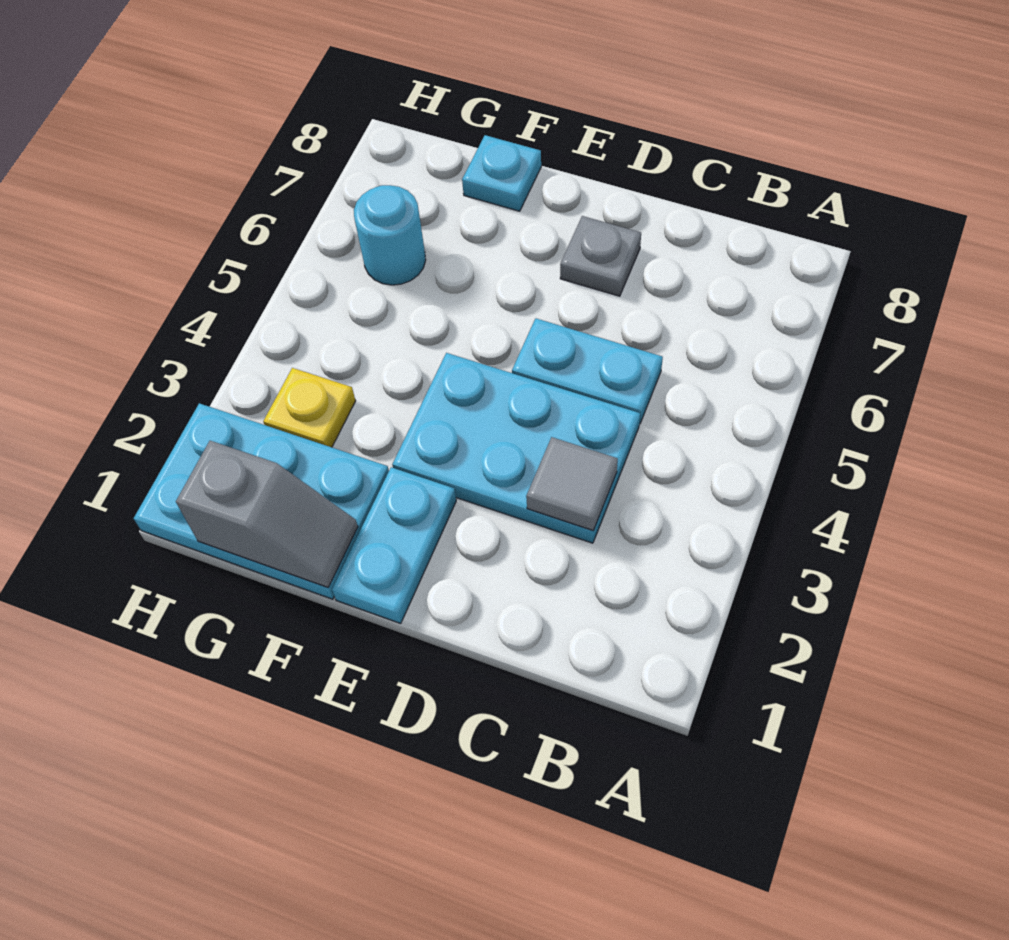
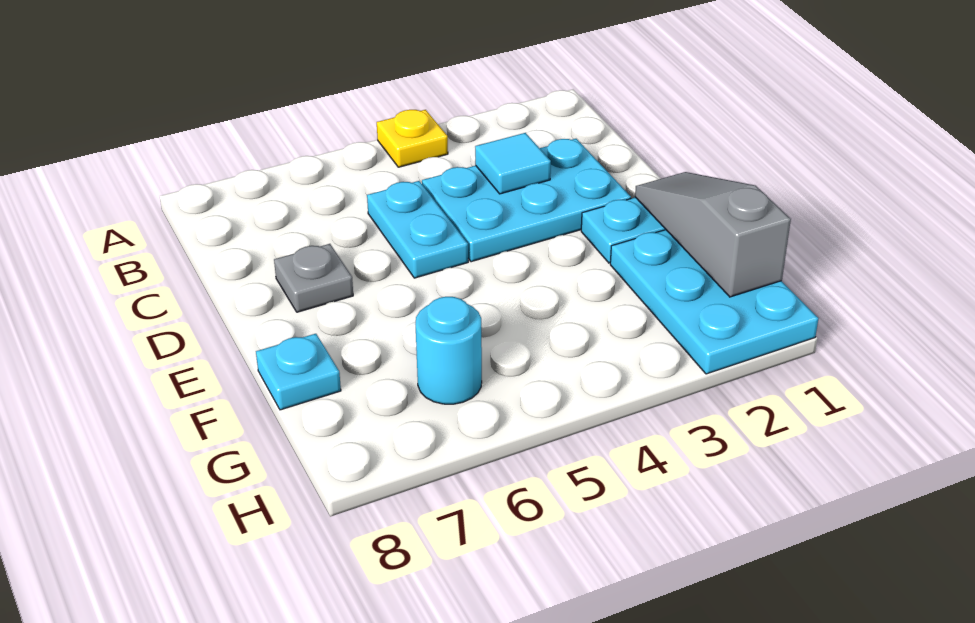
cyan plate C3:E4 level 1 -> cyan plate C2:D4 level 1
grey tile C3 level 2 -> cyan tile C3 level 2
grey slope F1:G1 level 2 top G -> grey slope E1:G1 level 2 top G
yellow plate G3 level 1 -> yellow plate A4 level 1

